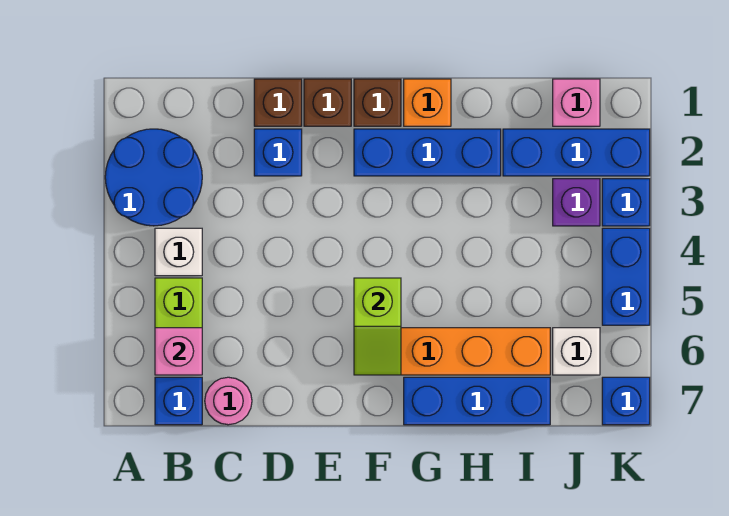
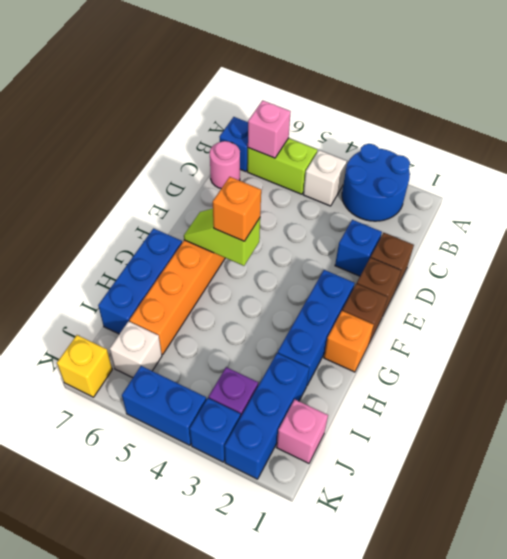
none -> orange brick F5 level 3
blue brick K7 level 1 -> yellow brick K7 level 1

